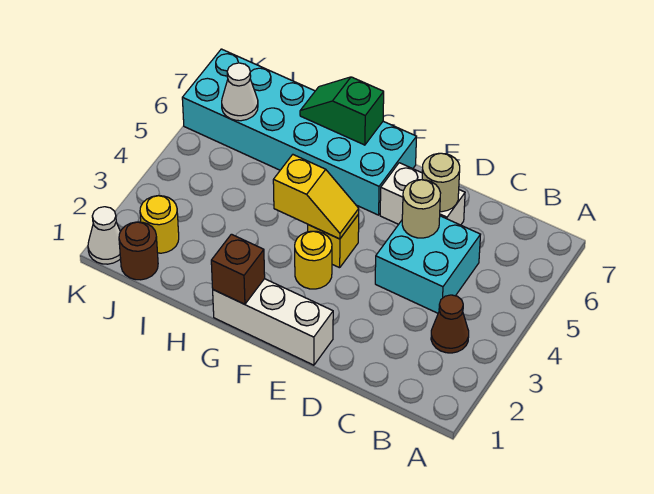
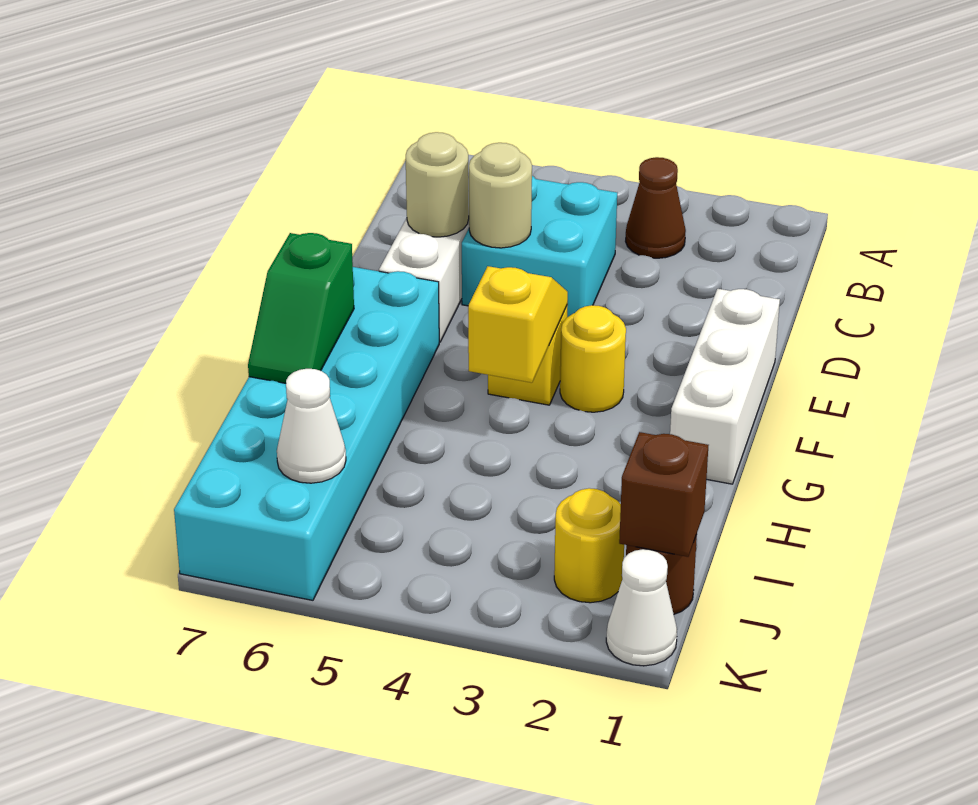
brown brick G1 level 2 -> brown brick J1 level 2

